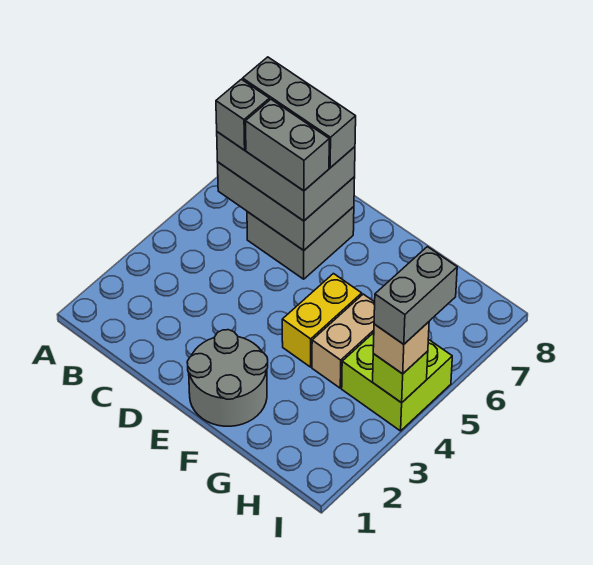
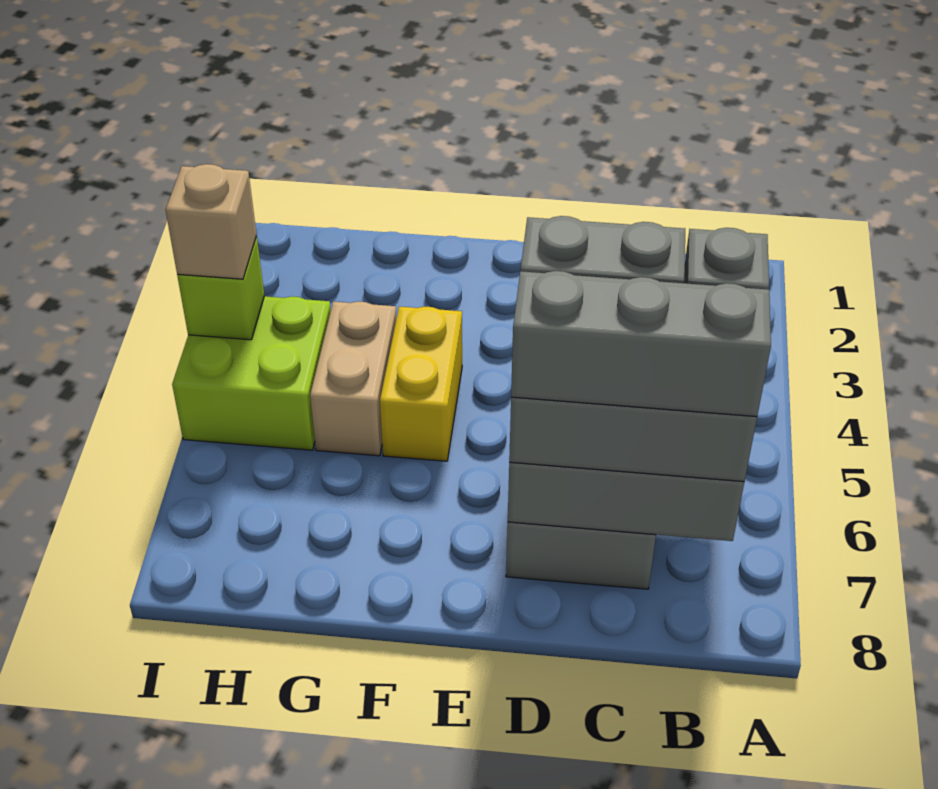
grey round brick E1:F2 level 1 -> none
grey brick I4:I5 level 4 -> none

